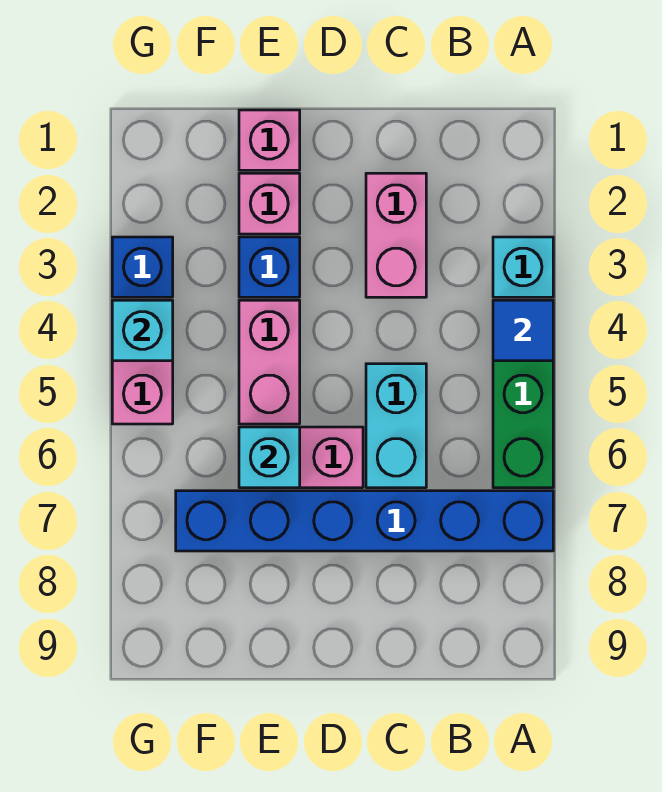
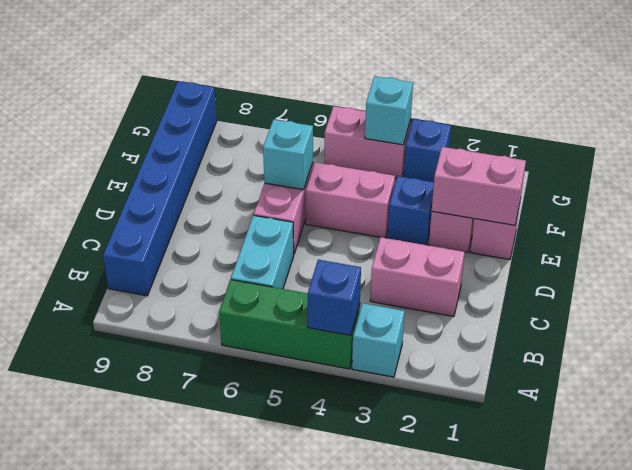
blue tile A4 level 2 -> blue brick A4 level 2
blue brick A7:F7 level 1 -> blue brick B9:G9 level 1
cyan brick C5:C6 level 1 -> cyan brick B6:C6 level 1
none -> pink brick E1:E2 level 2

